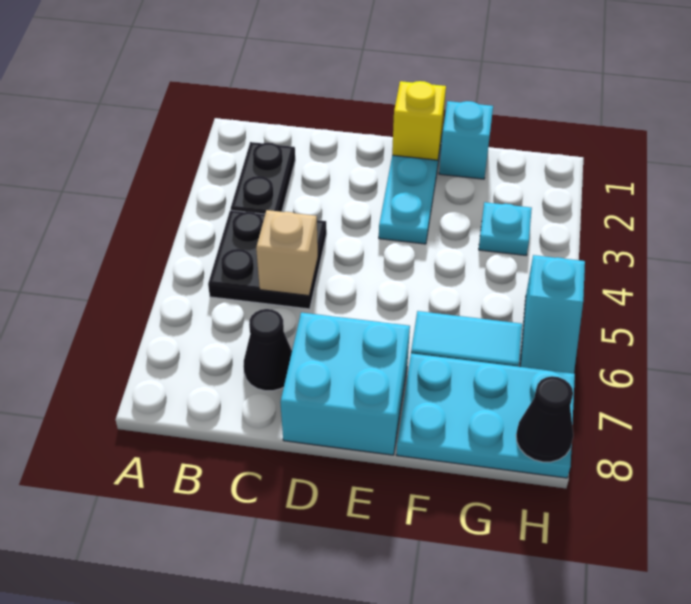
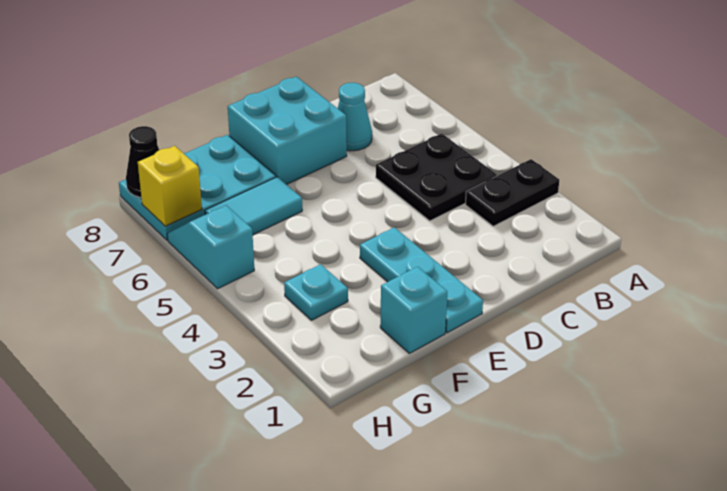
black plate B2:B3 level 1 -> black plate A3:B3 level 1
tan brick C5 level 2 -> none
black cone C7 level 1 -> cyan cone C7 level 1
yellow brick E1 level 2 -> yellow brick H7 level 2

